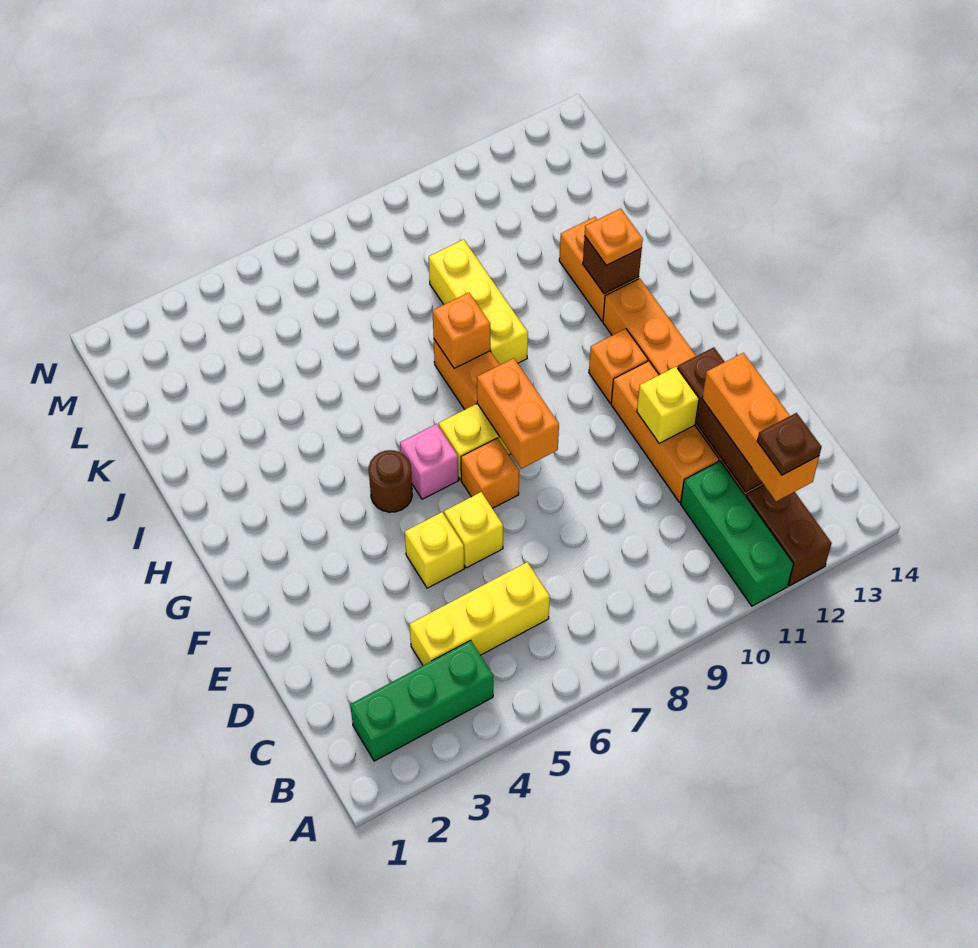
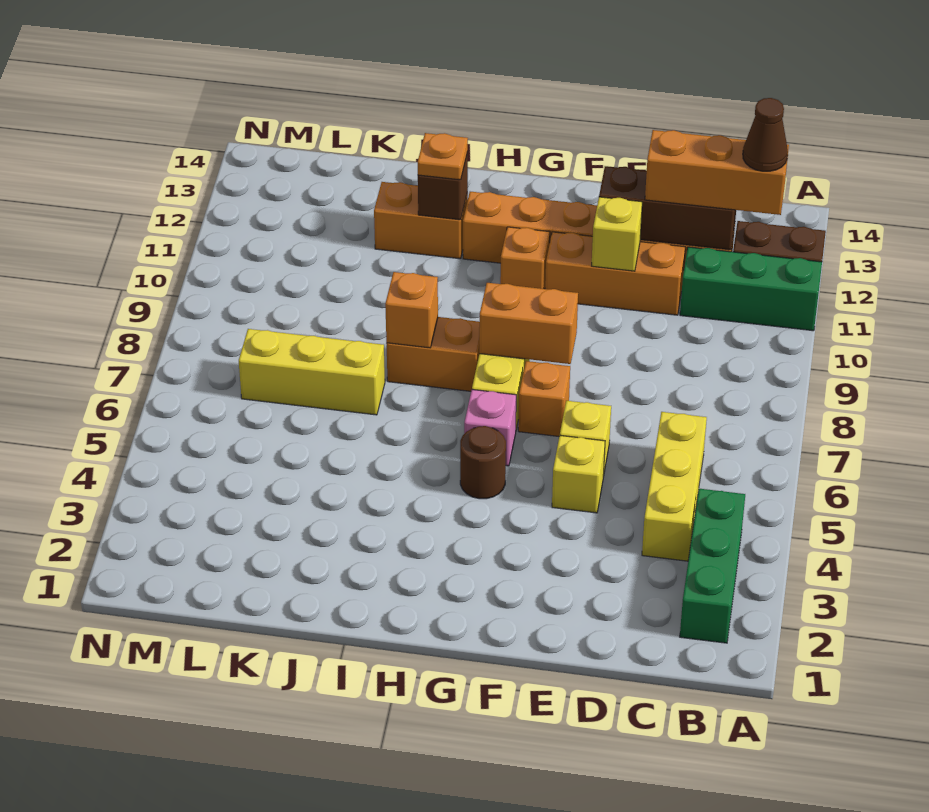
brown plate B12 level 4 -> brown cone B12 level 4
yellow brick I9:K9 level 1 -> yellow brick J7:L7 level 1

